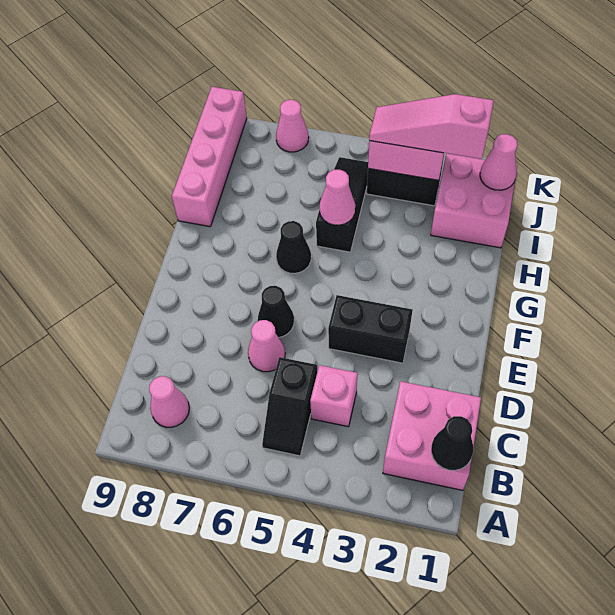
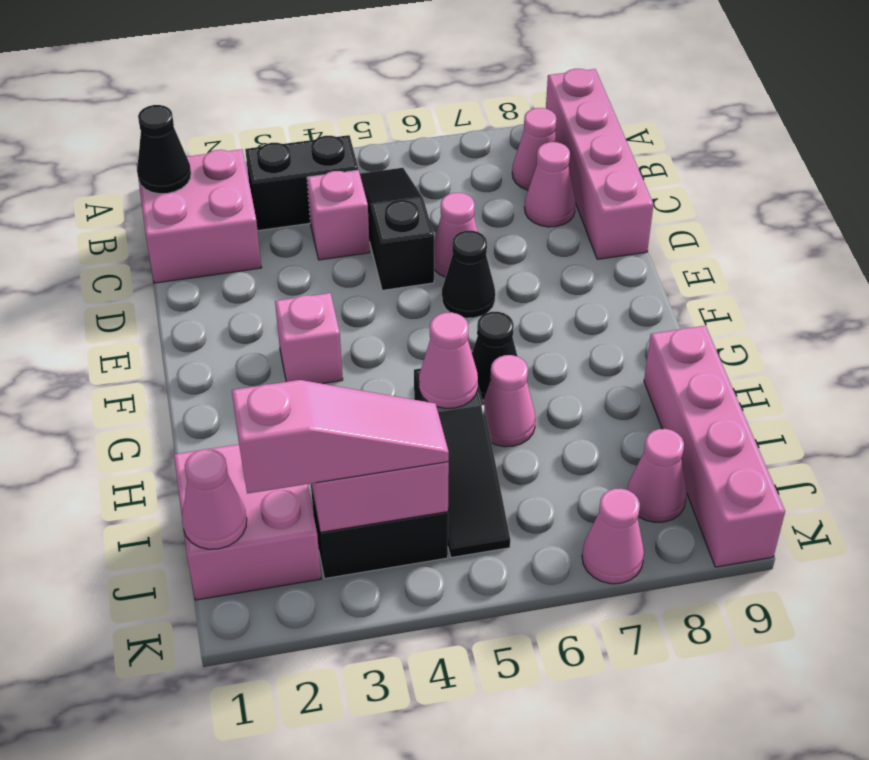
none -> pink brick A9:D9 level 1
black slope B5:C5 level 1 top C -> black slope B5:D5 level 1 top D
none -> pink cone C8 level 1
black brick E3:E4 level 1 -> black brick B3:B4 level 1
none -> pink brick F3 level 1
none -> pink cone H6 level 1
none -> pink cone J8 level 1

